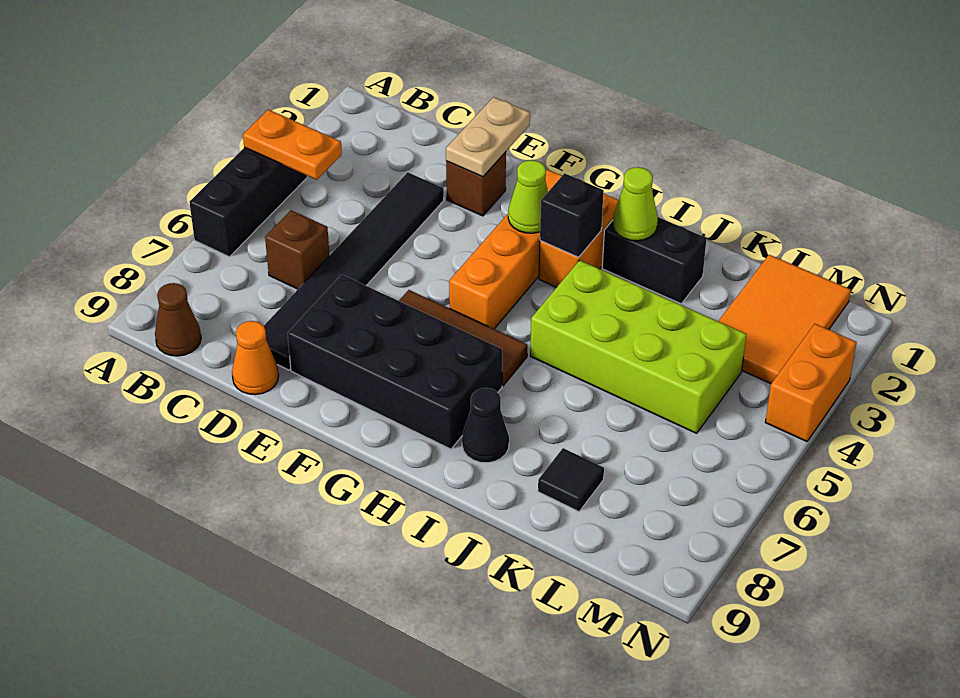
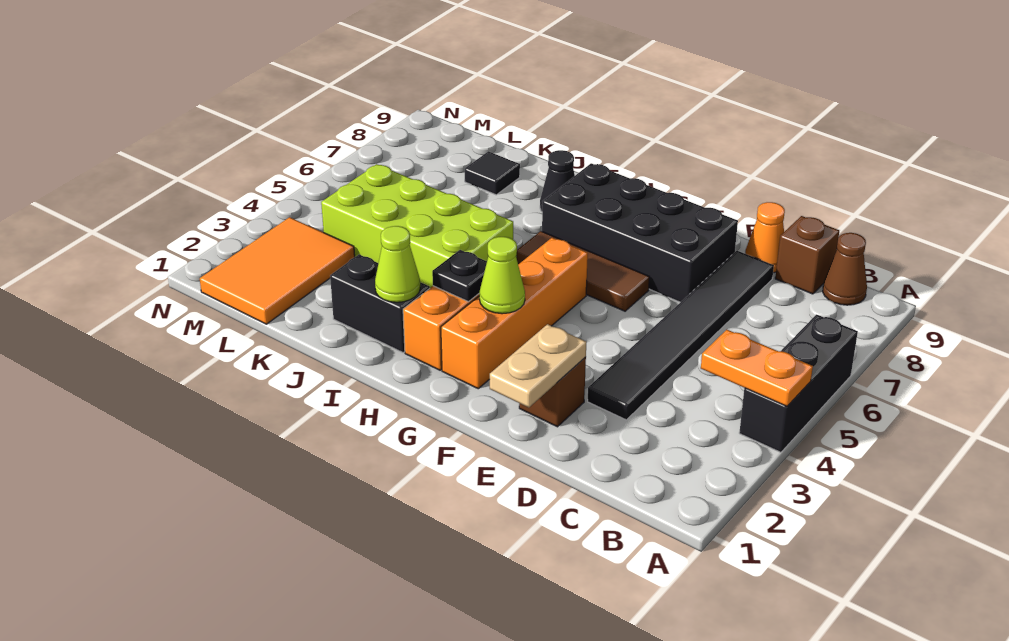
brown brick C6 level 1 -> brown brick C9 level 1
black brick H3 level 2 -> black plate H3 level 2
orange brick N3:N4 level 1 -> none

